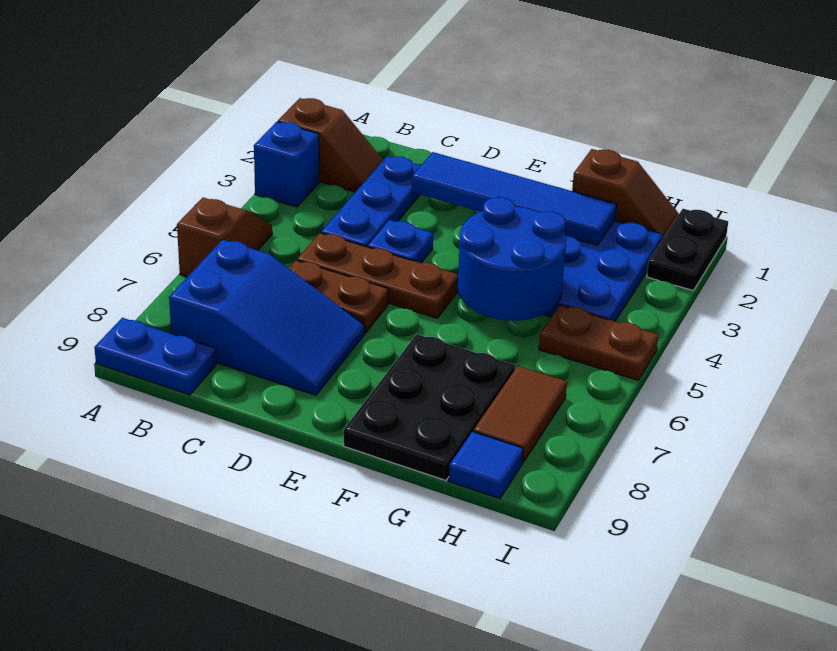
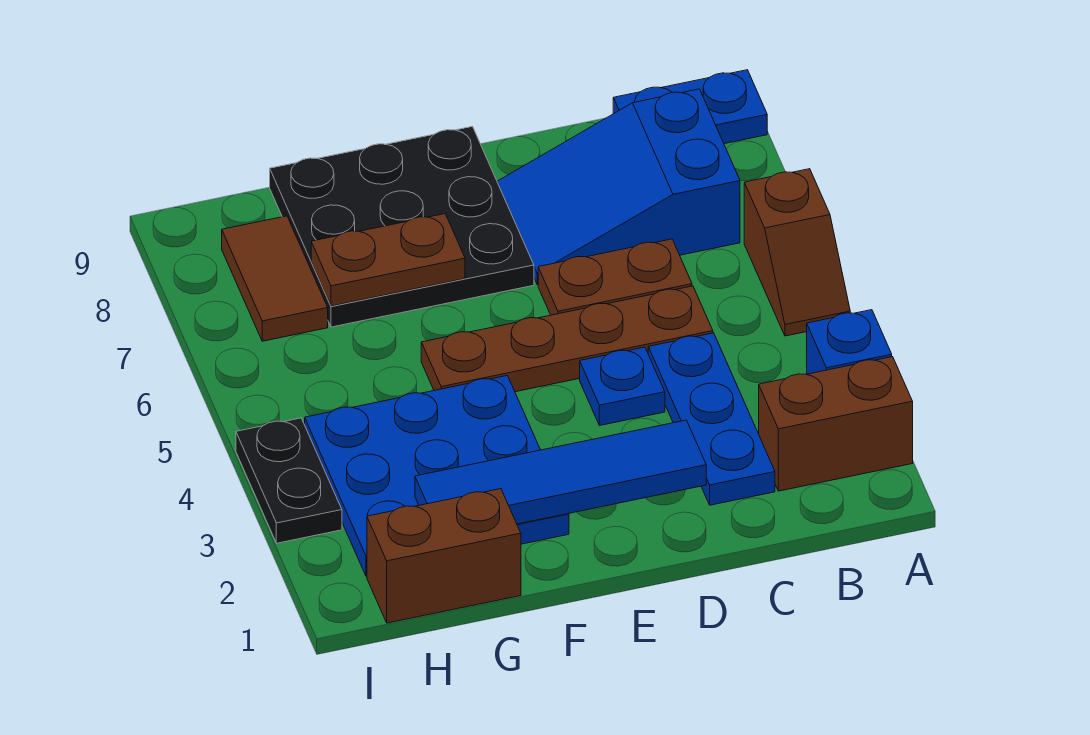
brown slope A2:B2 level 1 top A -> brown brick A2:B2 level 1
brown plate C5:E5 level 1 -> brown plate C5:F5 level 1
blue round brick F4:G5 level 2 -> none
black plate F7:G9 level 1 -> black plate E7:G9 level 1
brown slope G1:H1 level 1 top G -> brown brick G1:H1 level 1
brown plate H5:I5 level 1 -> brown plate F7:G7 level 2
blue tile H9 level 1 -> none
black plate I1:I2 level 1 -> black plate I3:I4 level 1

